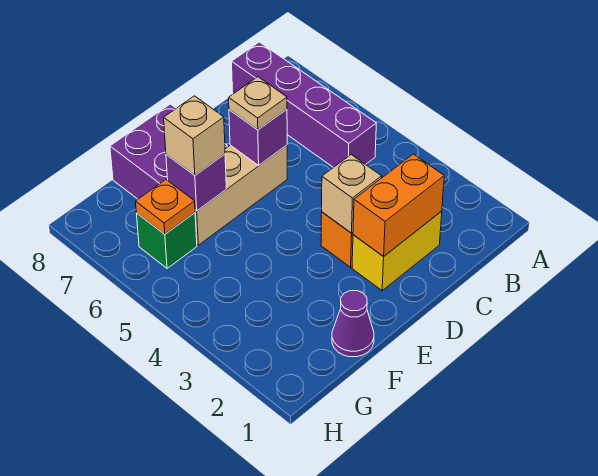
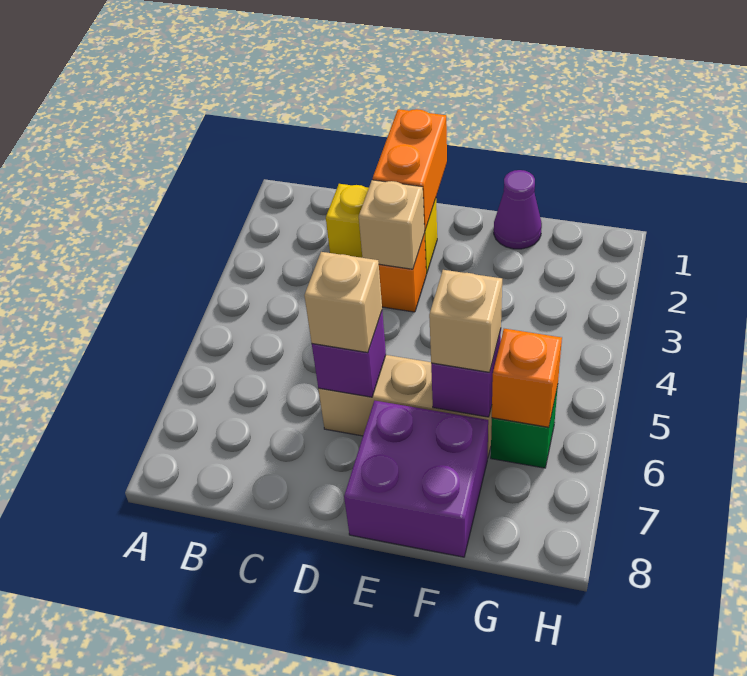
purple brick B5:B8 level 1 -> none
orange brick C2:D2 level 2 -> orange brick D1:D2 level 2
tan plate D6 level 3 -> tan brick D6 level 3
orange plate G6 level 2 -> orange brick G6 level 2

